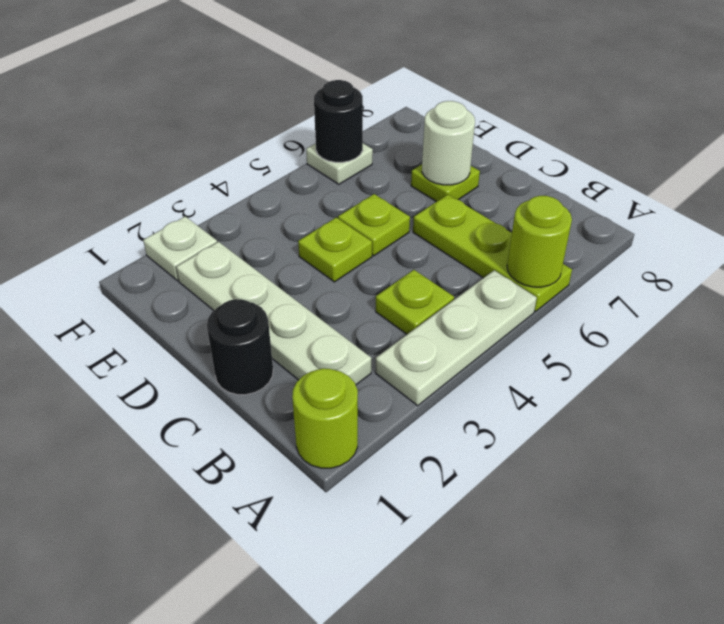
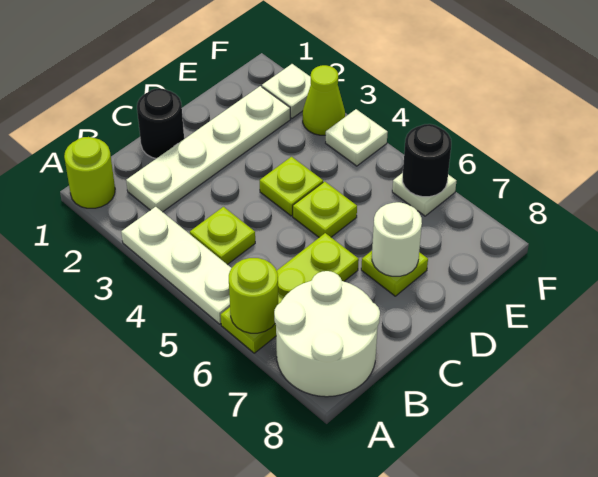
none -> white round brick A7:B8 level 1
none -> lime cone F3 level 1
none -> white plate F4 level 1

